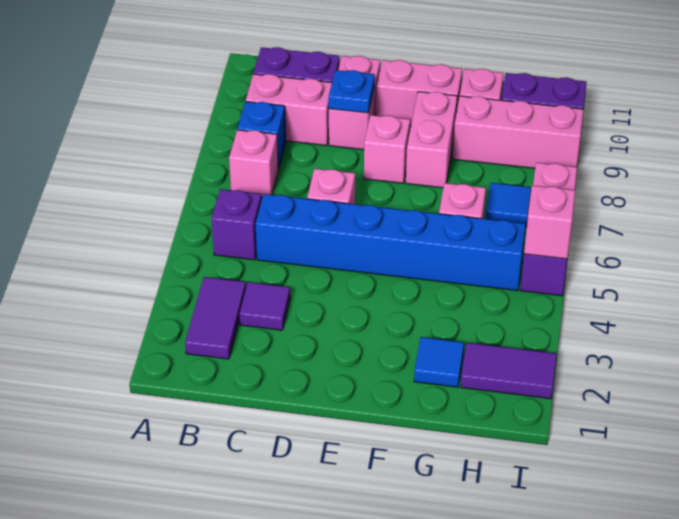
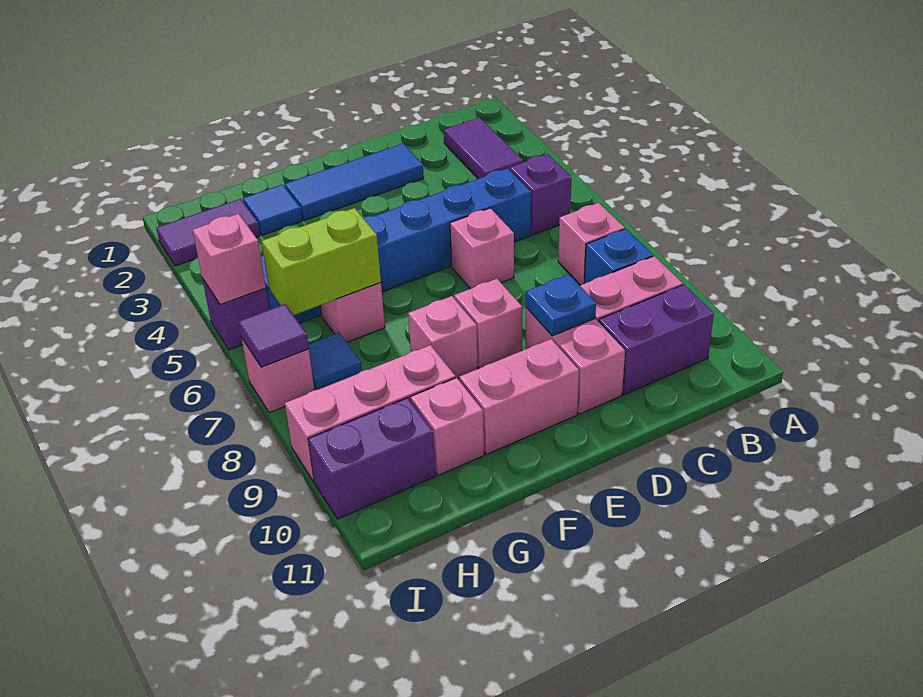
purple tile C3 level 1 -> purple tile I7 level 2
none -> blue tile D2:F2 level 1
pink brick F8:F9 level 1 -> pink brick F8 level 1
none -> lime brick G6:H6 level 2

